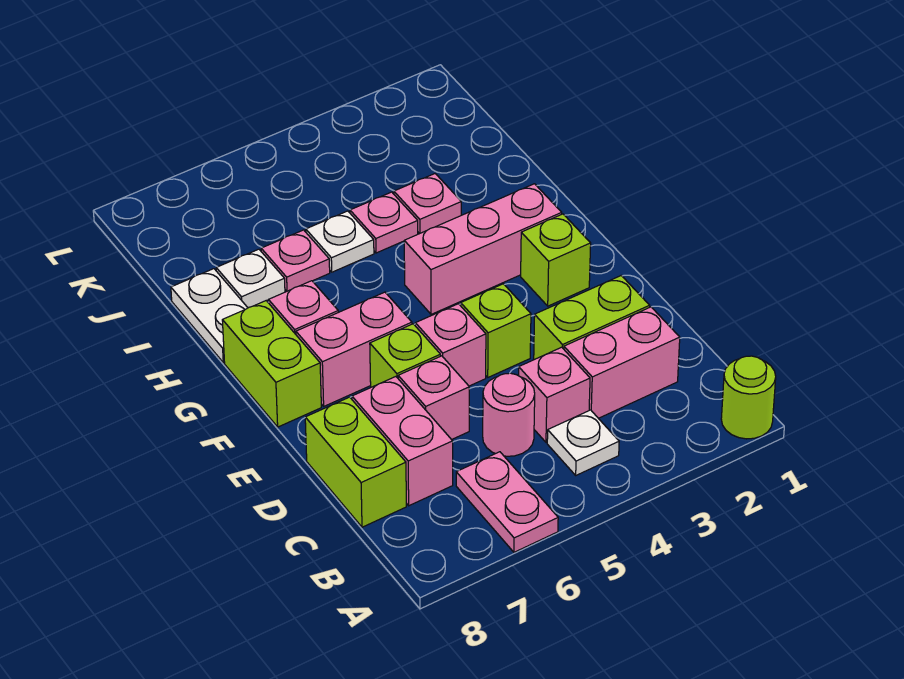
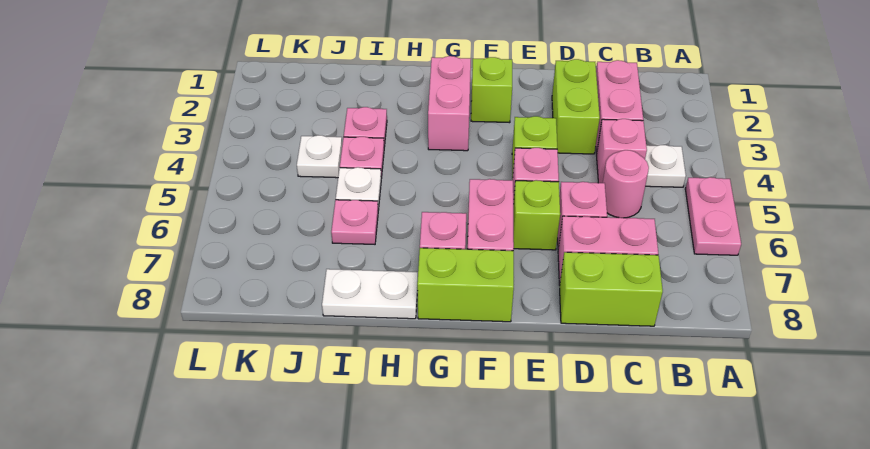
lime round brick A1 level 1 -> none
pink plate A6:B6 level 1 -> pink plate A5:A6 level 1
pink brick G2:G4 level 1 -> pink brick G2:G3 level 1
white plate I7 level 1 -> white plate J4 level 1

